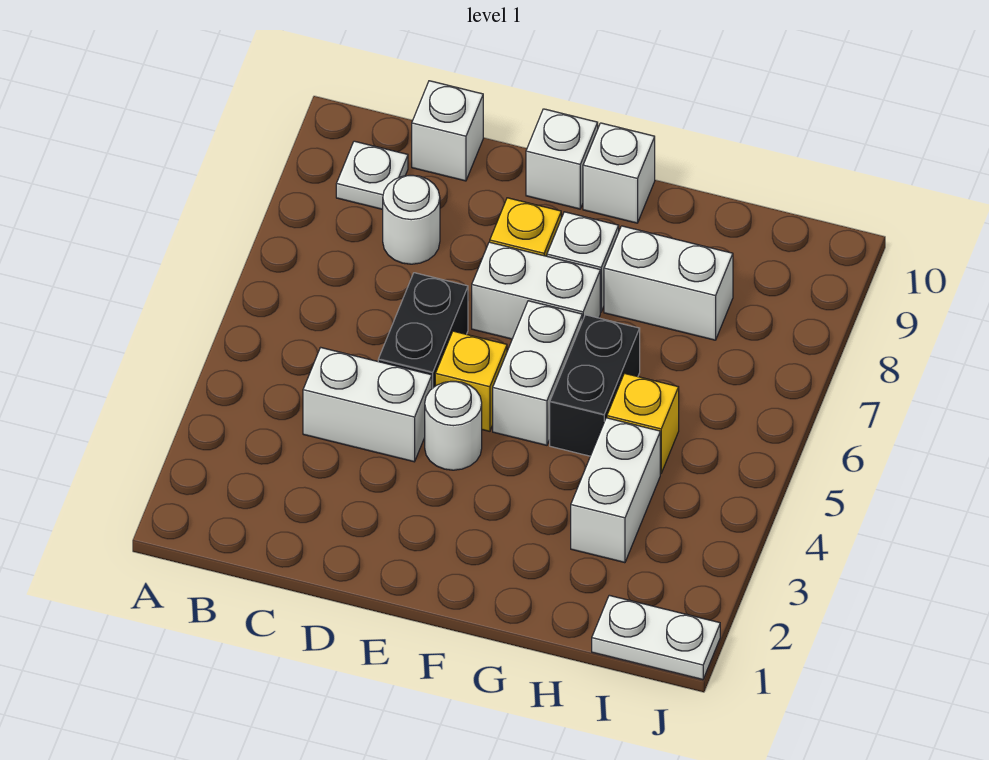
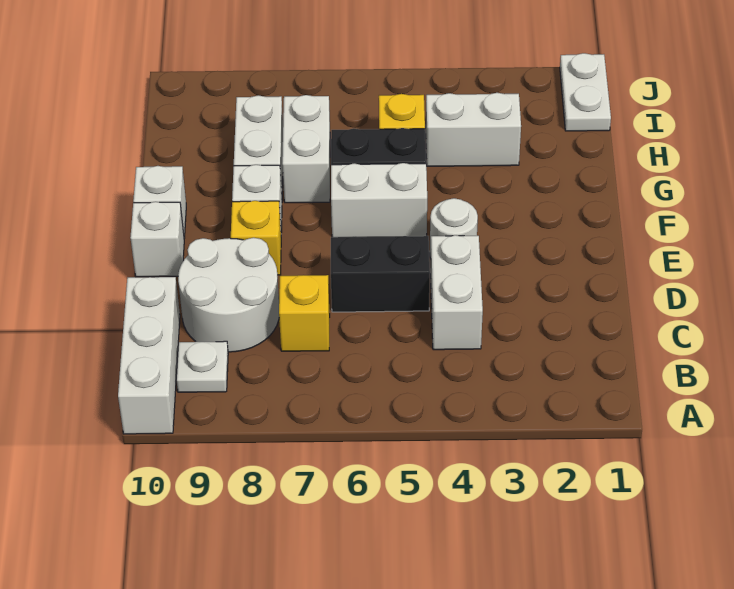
white round brick C8 level 1 -> white round brick C8:D9 level 1
white brick C10 level 1 -> white brick A10:C10 level 1
yellow brick E5 level 1 -> yellow brick C7 level 1
white brick E7:F7 level 1 -> white brick G7:H7 level 1

